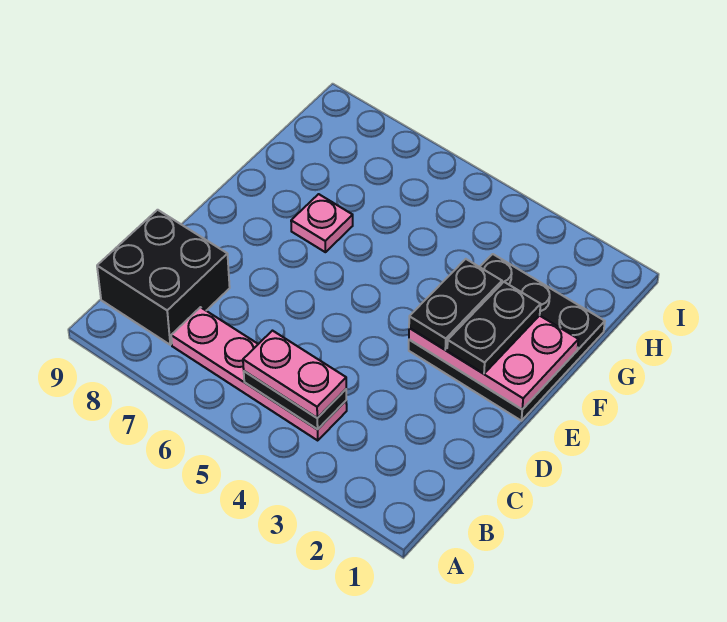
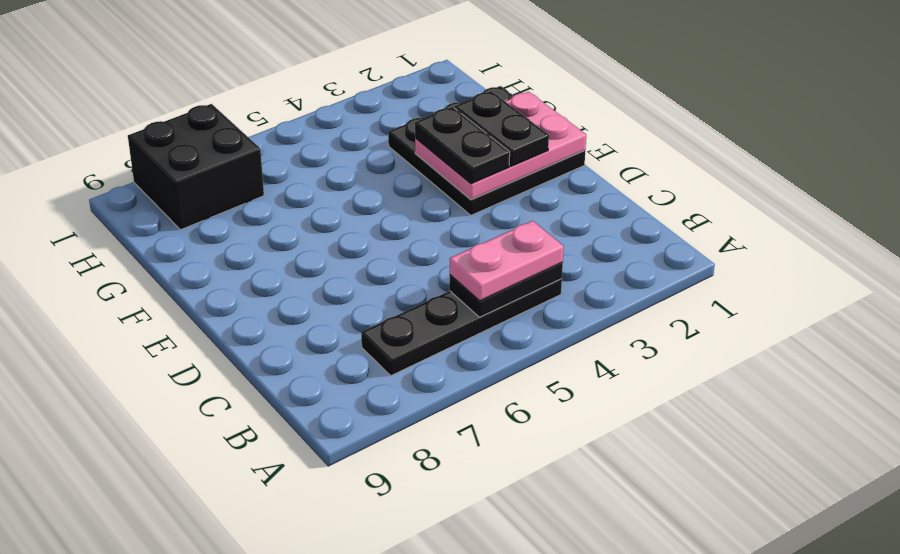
pink plate B4:B7 level 1 -> black plate B4:B7 level 1
black brick B8:C9 level 1 -> black brick H7:I8 level 1
pink plate F7 level 1 -> none

